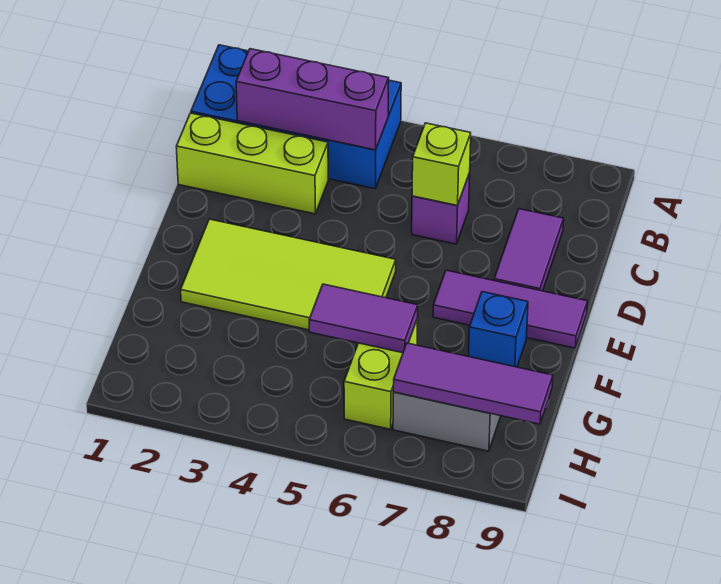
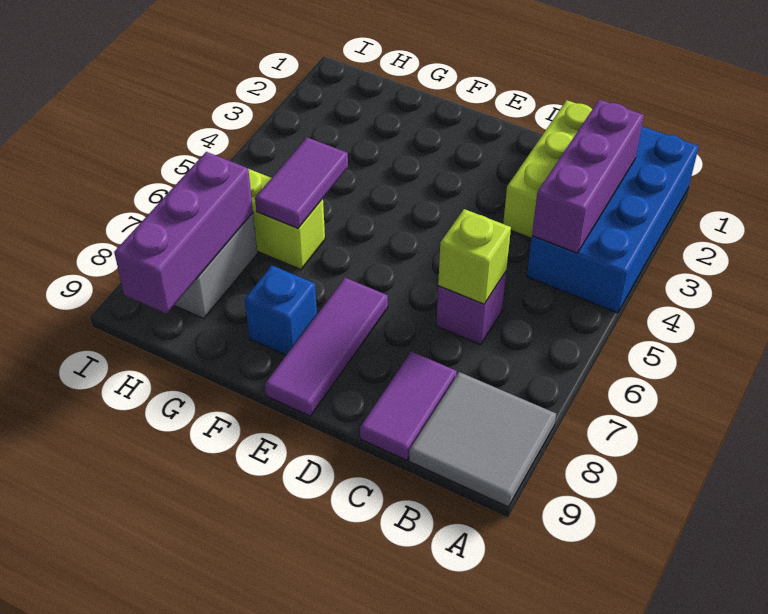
none -> grey tile A8:B9 level 1
purple tile C8:D8 level 1 -> purple tile C8:C9 level 1
lime tile E2:F5 level 1 -> none
purple tile H7:H9 level 2 -> purple brick H7:H9 level 2

